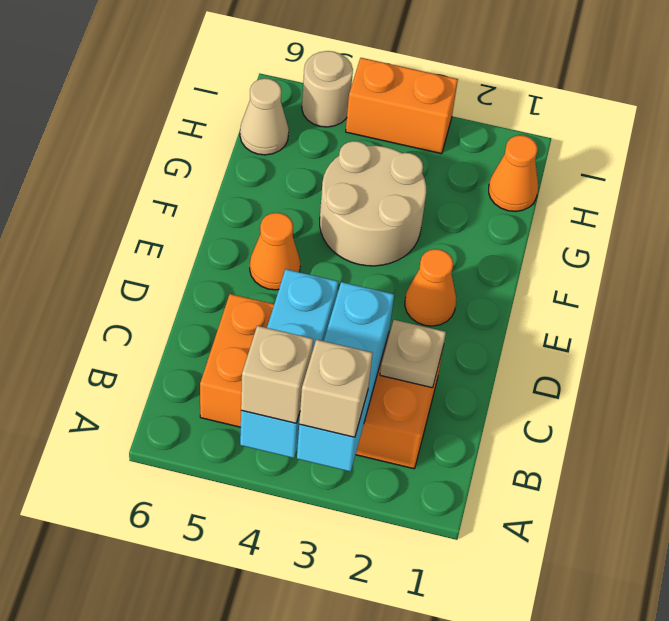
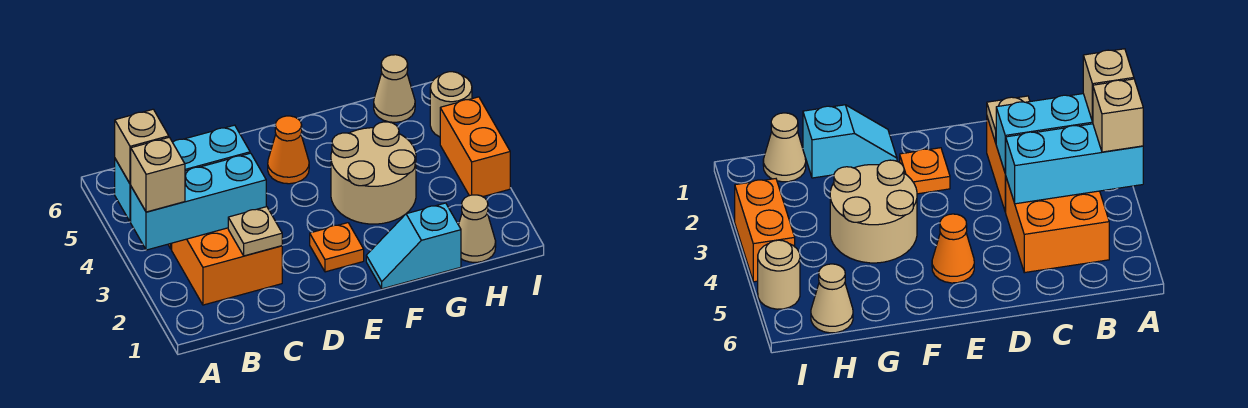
orange cone E2 level 1 -> orange plate E2 level 1
none -> cyan slope F1:G1 level 1 top G
orange cone H1 level 1 -> tan cone H1 level 1

